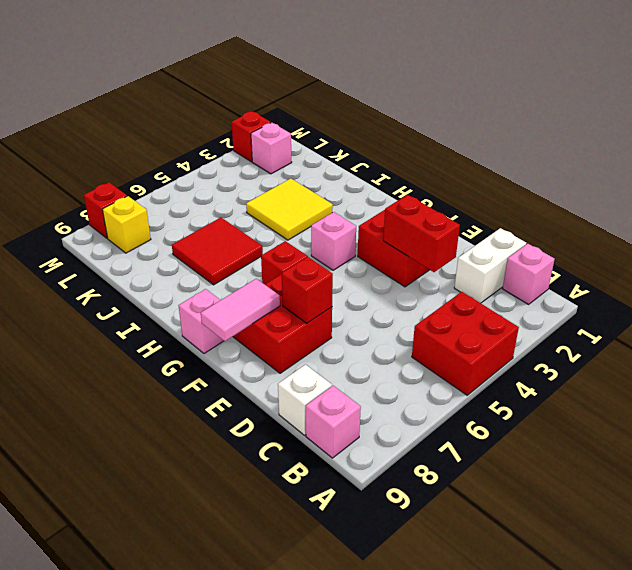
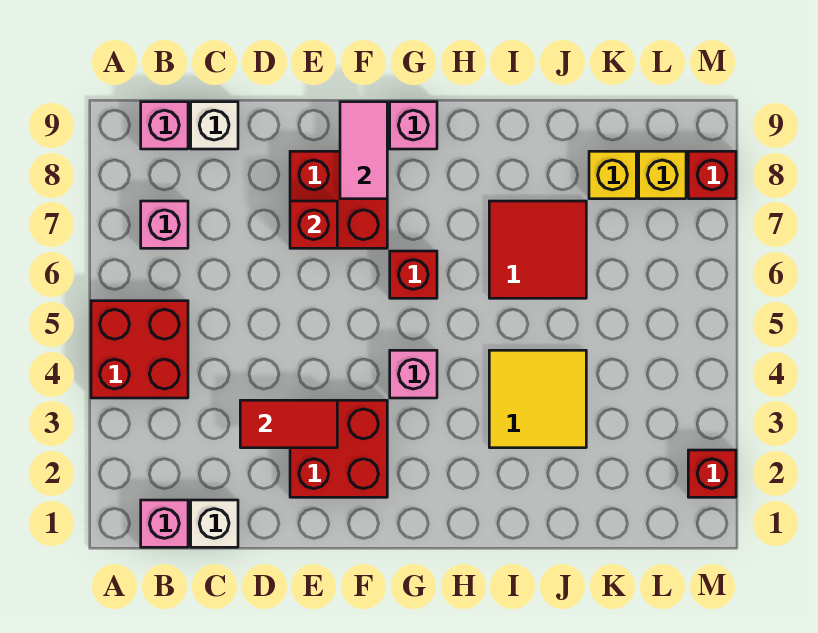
white brick C1:C2 level 1 -> white brick C1 level 1
red brick D3:E3 level 2 -> red tile D3:E3 level 2
none -> yellow brick K8 level 1
pink brick L2 level 1 -> pink brick B7 level 1

